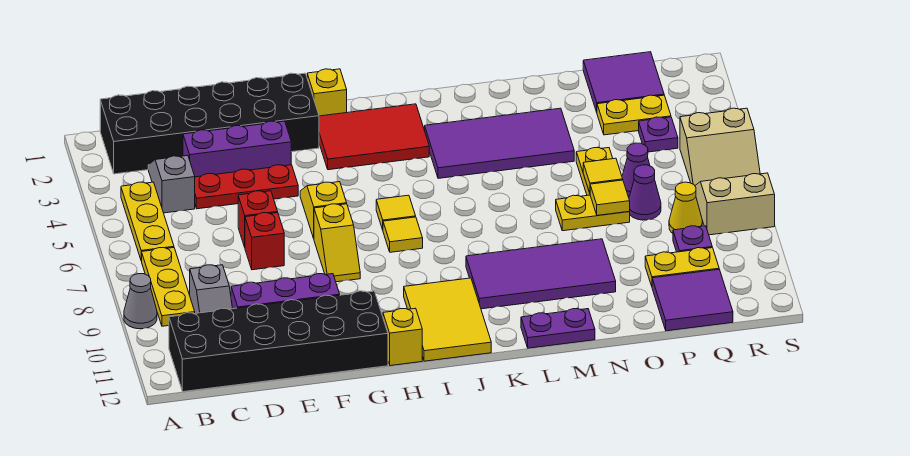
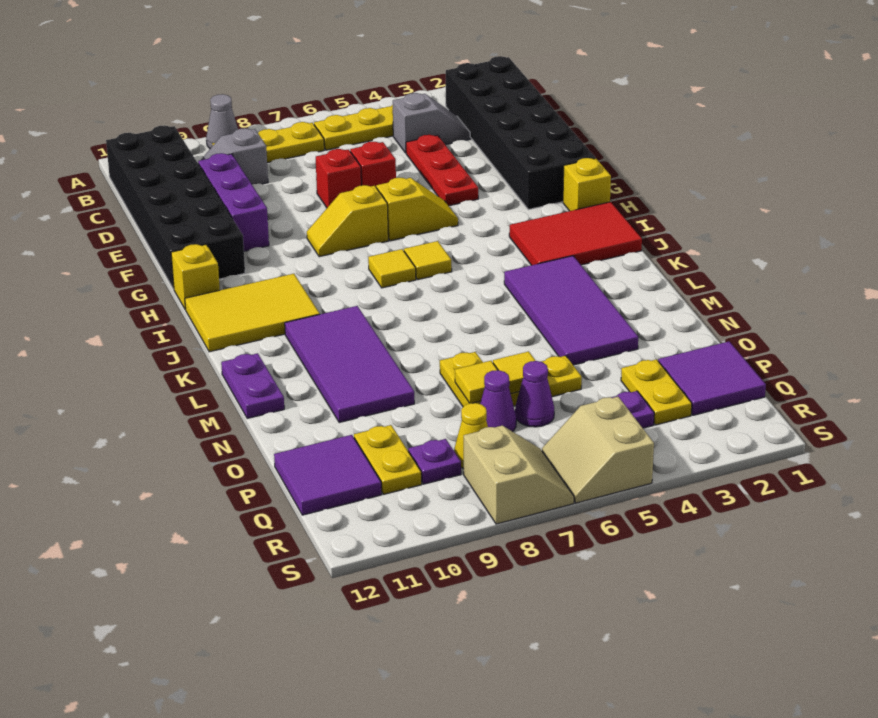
purple brick D3:F3 level 1 -> none
red tile H2:J3 level 1 -> red tile I1:J3 level 1

